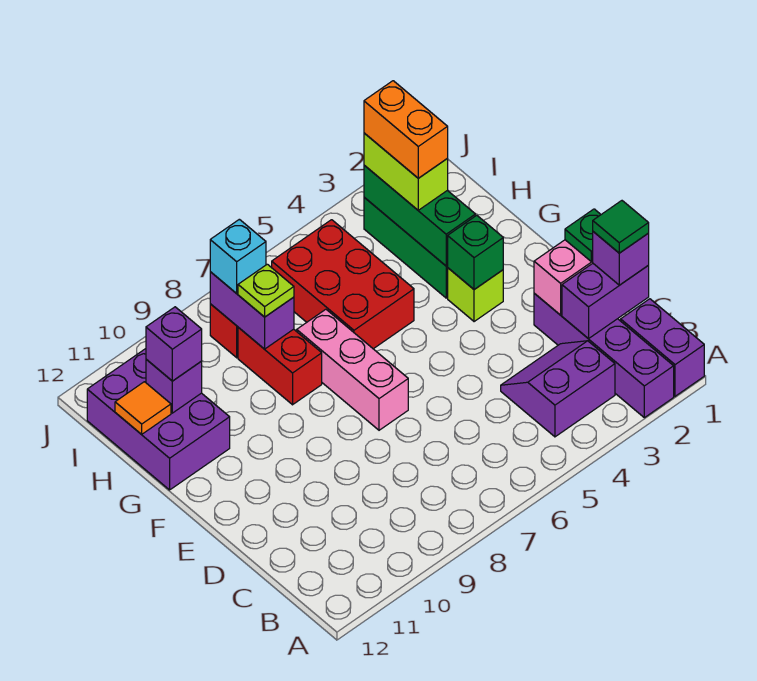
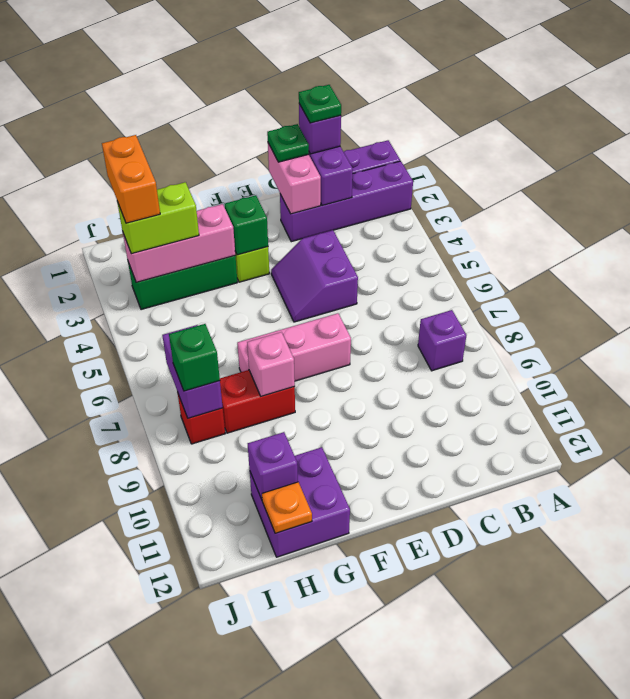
purple slope B3:C4 level 1 top B -> purple slope D4:E5 level 1 top D
green tile C1 level 4 -> green plate C1 level 4
green brick G3:I3 level 2 -> pink brick G3:I3 level 2
red brick G5:I6 level 1 -> none
none -> pink brick G8 level 2
purple brick G11:I12 level 1 -> purple brick G11:H12 level 1
orange brick H3:I3 level 4 -> orange brick I2:I3 level 4
purple brick H8:I8 level 2 -> purple brick I7:I8 level 2
lime plate H8 level 3 -> none
purple brick H11 level 3 -> purple brick B8 level 1
orange tile H12 level 2 -> orange plate H12 level 2
cyan brick I8 level 3 -> green brick I8 level 3

